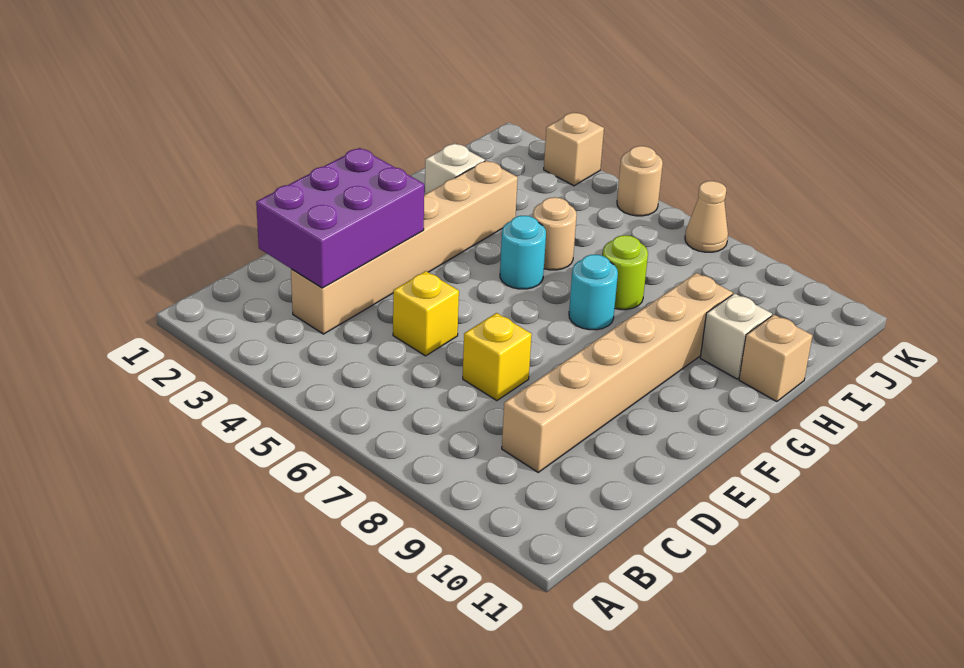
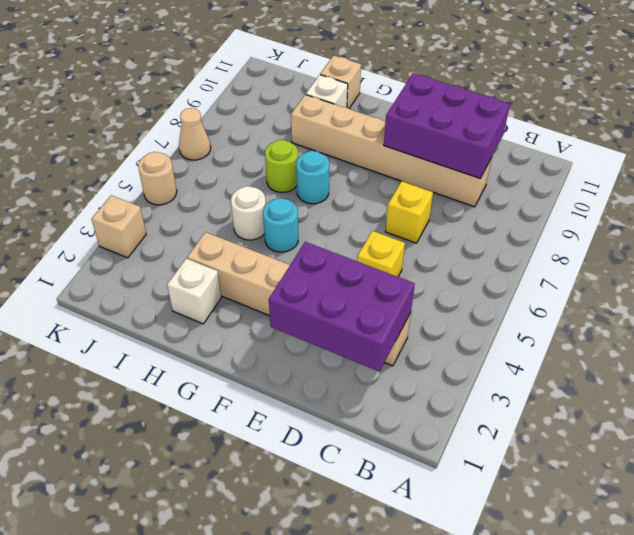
none -> purple brick C9:E10 level 2
tan round brick H5 level 1 -> white round brick H5 level 1

